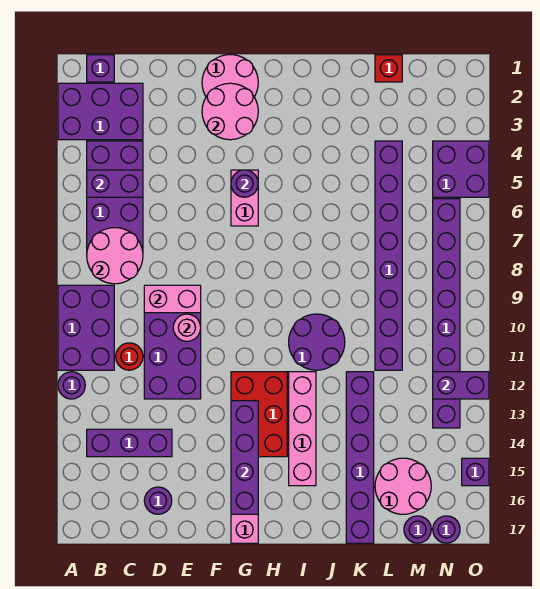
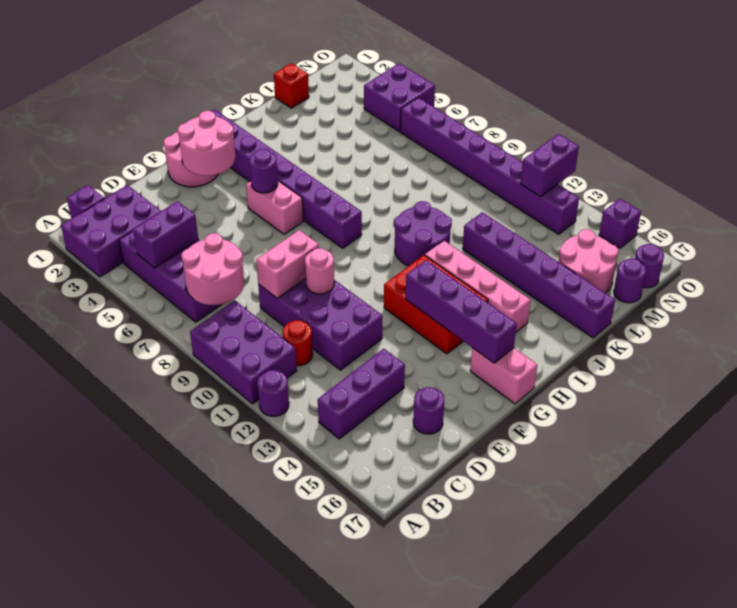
purple brick L4:L11 level 1 -> purple brick H1:H8 level 1

